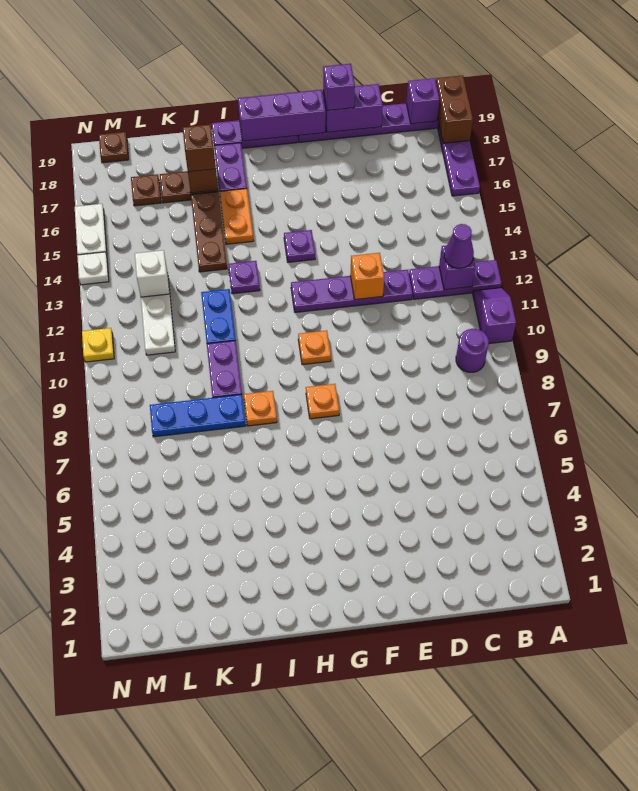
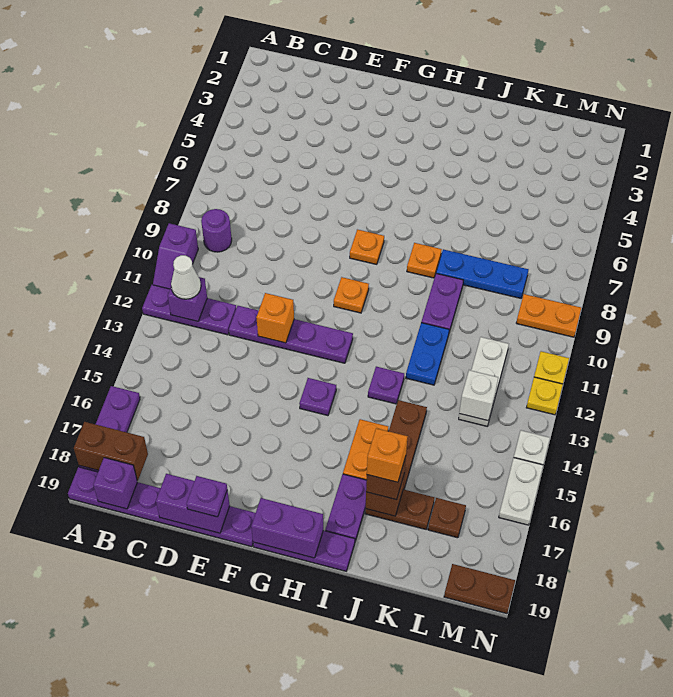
brown brick A18:A19 level 2 -> brown brick A18:B18 level 2
purple cone B12 level 3 -> white cone B12 level 3
purple brick E19 level 3 -> purple plate E19 level 3
purple brick F19:H19 level 2 -> purple brick G19:H19 level 2
none -> orange brick J17 level 4
none -> orange plate M9:N9 level 1
brown plate M19 level 1 -> brown plate M19:N19 level 1
none -> yellow plate N12 level 1

